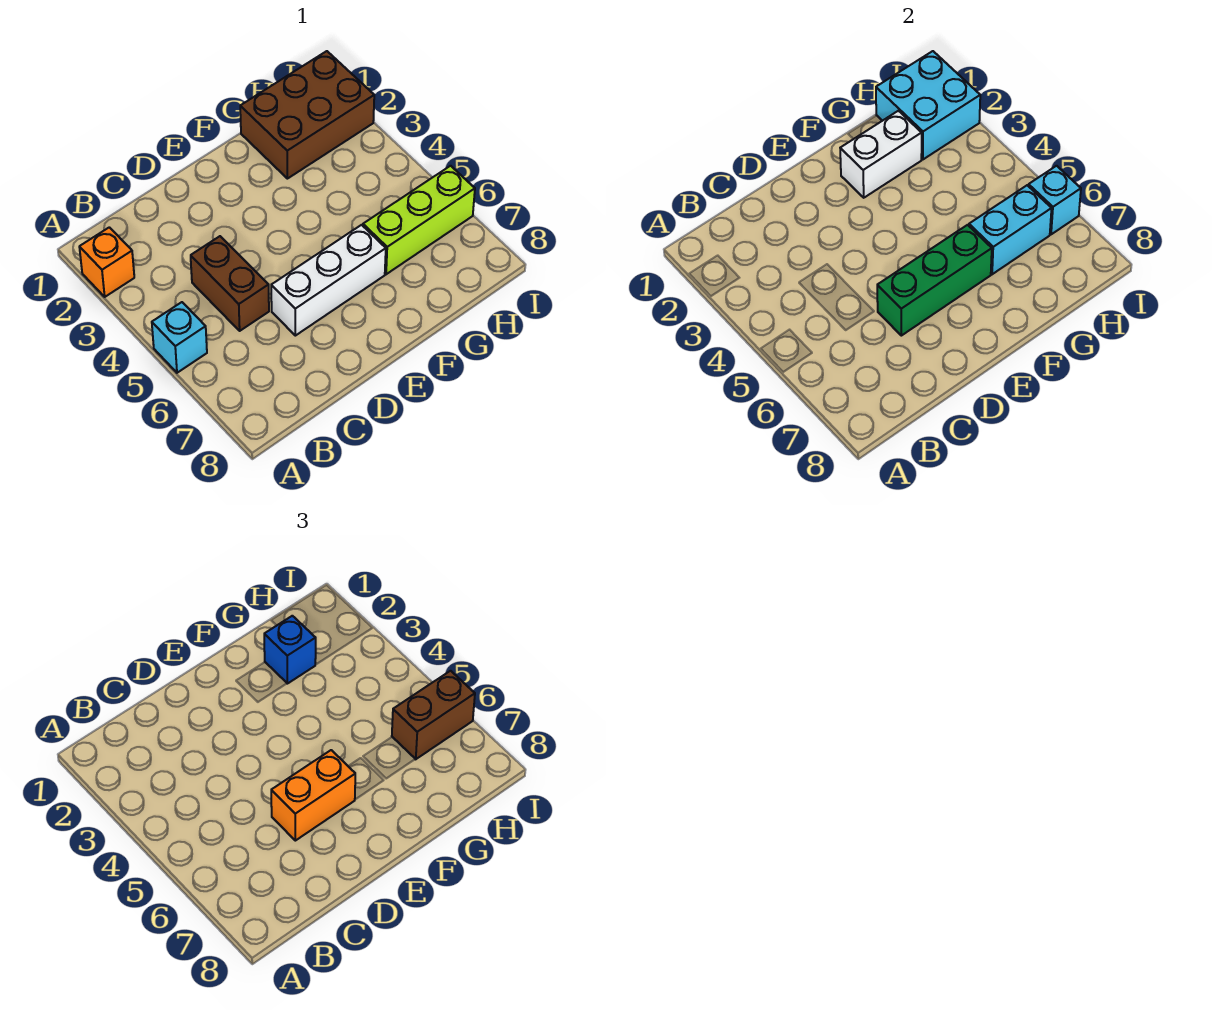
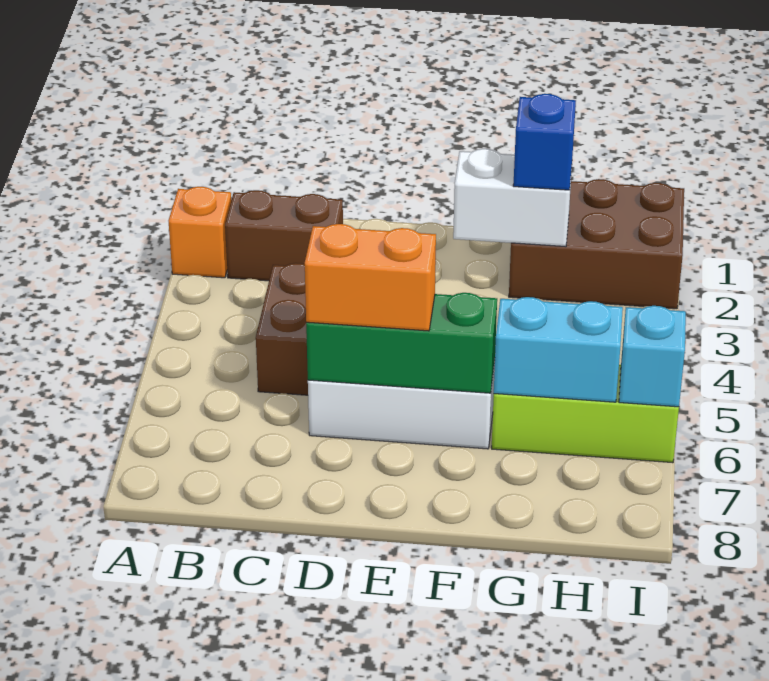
cyan brick A5 level 1 -> none
cyan brick H1:I2 level 2 -> none
brown brick H6:I6 level 3 -> brown brick B2:C2 level 1

